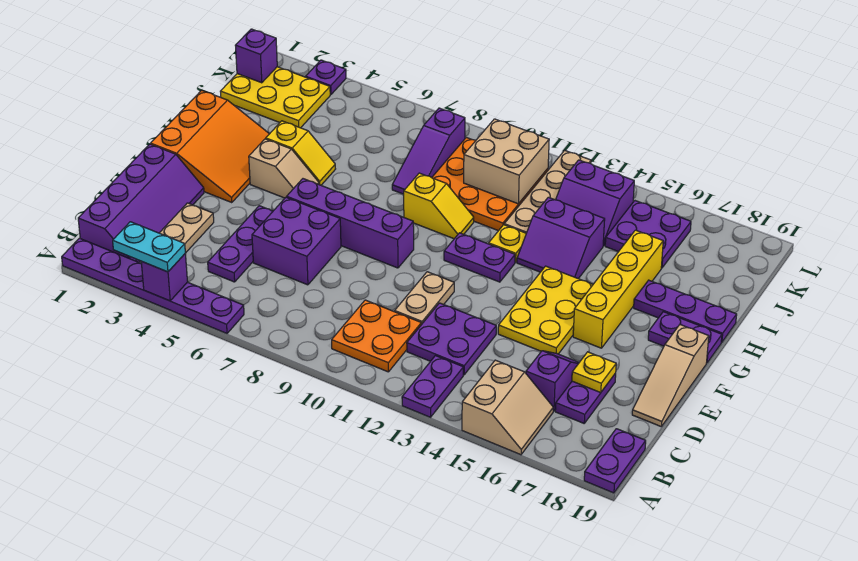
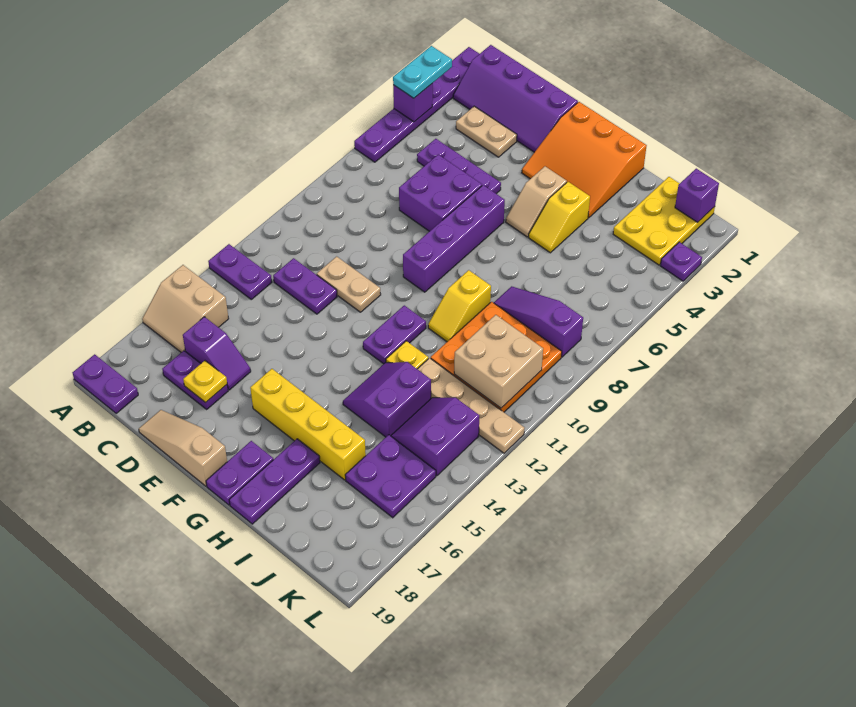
orange plate B10:C11 level 1 -> none
purple plate C12:D13 level 1 -> purple plate C12:D12 level 1
yellow plate E14:G15 level 1 -> none

